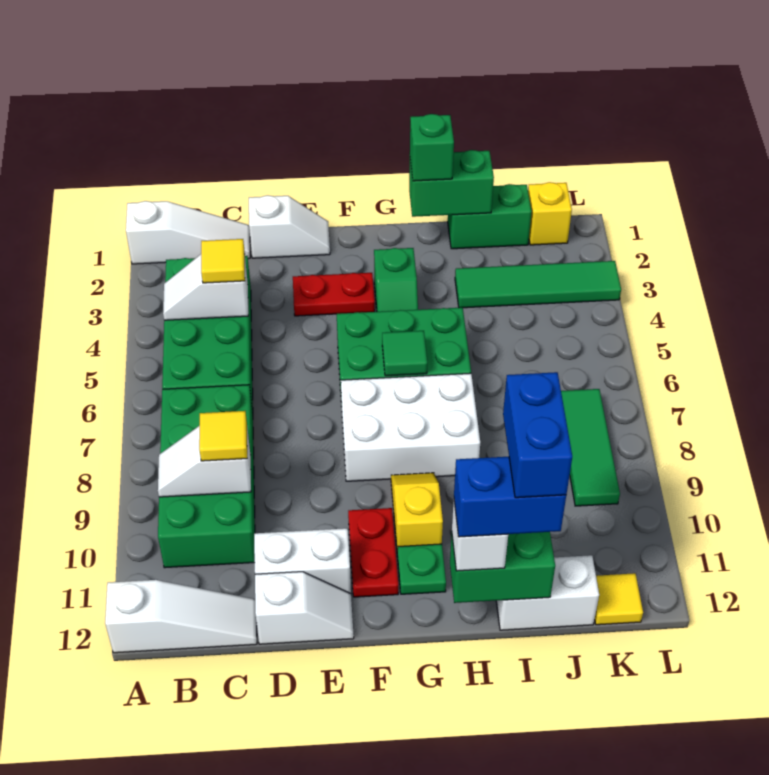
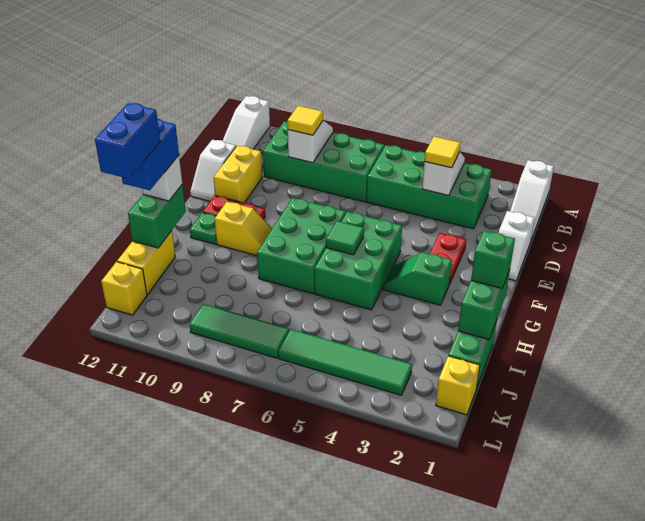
white brick D11:E11 level 1 -> yellow brick D11:E11 level 1
white brick F7:H8 level 1 -> green brick F7:H8 level 1
green tile I3:L3 level 1 -> green tile K3:K6 level 1
blue brick I11:I12 level 5 -> blue brick I12:J12 level 5
white brick I12:J12 level 1 -> yellow brick I12:J12 level 1
yellow tile K12 level 1 -> yellow brick K12 level 1

